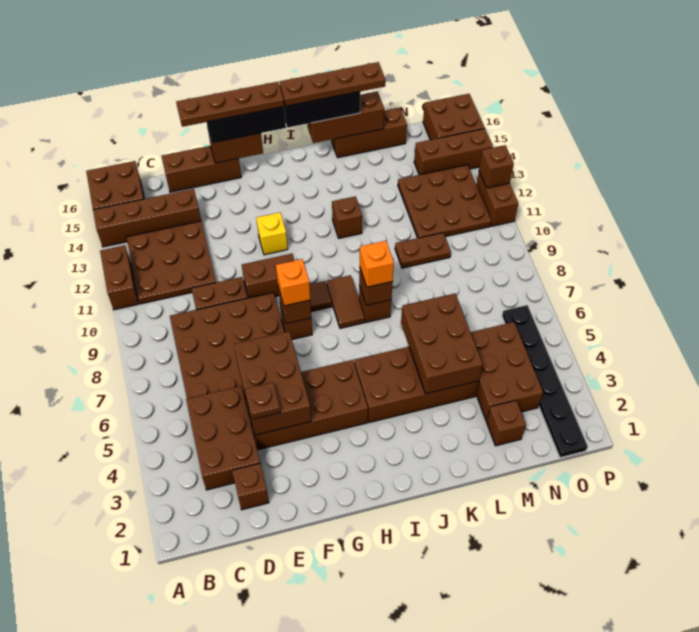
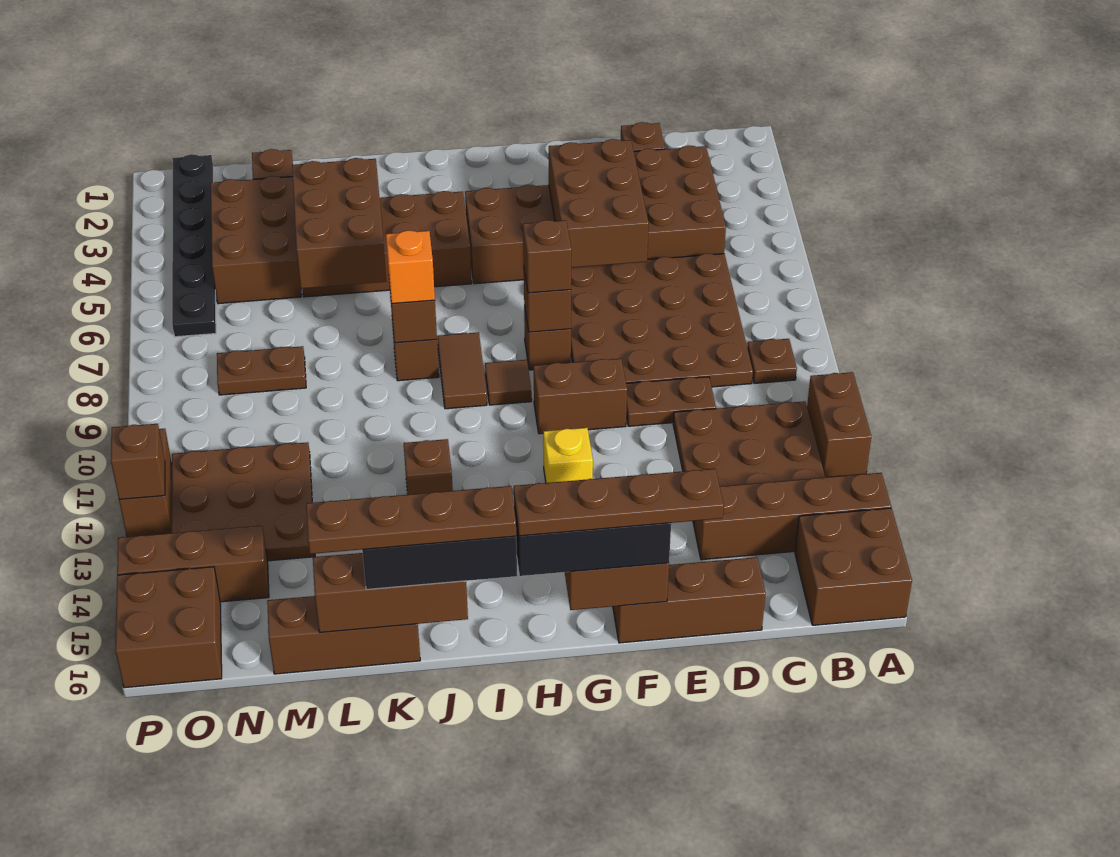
brown plate E4 level 3 -> brown plate B9 level 1
orange brick G8 level 3 -> brown brick G8 level 3
brown plate L10:M10 level 1 -> brown plate M8:N8 level 1

